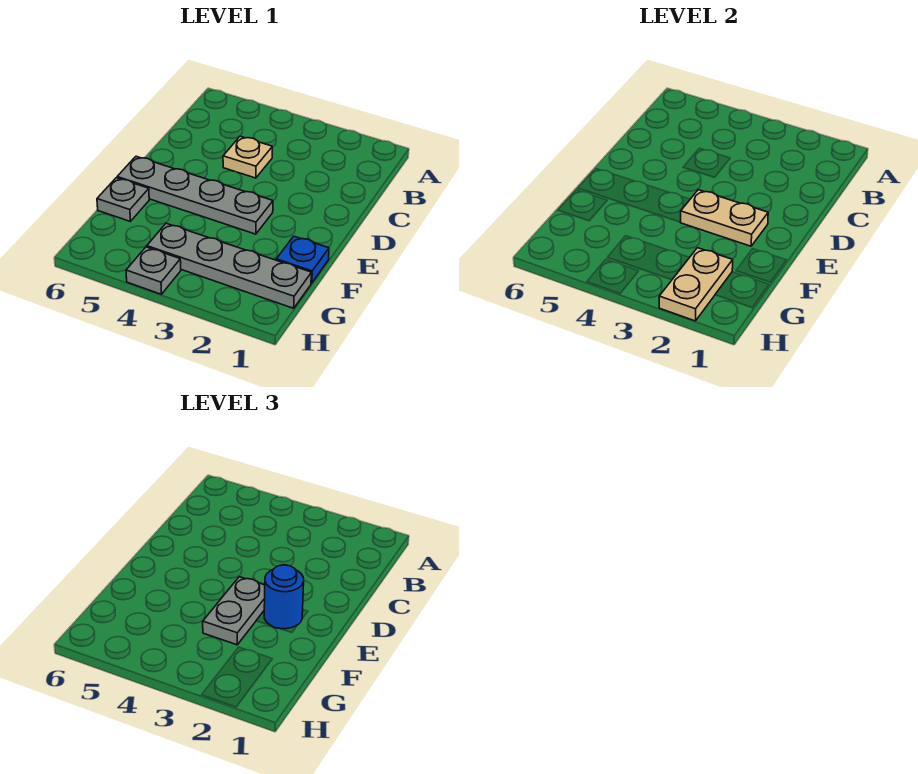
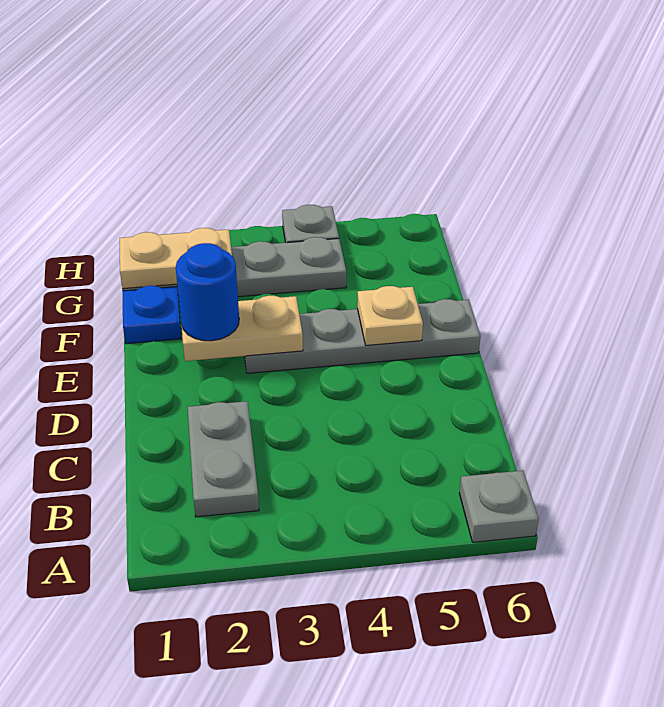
tan plate C4 level 1 -> tan plate E5 level 2
grey plate E3:F3 level 3 -> grey plate B2:C2 level 1
grey plate F6 level 1 -> grey plate A6 level 1
tan plate G2:H2 level 2 -> tan plate G1:G2 level 2

